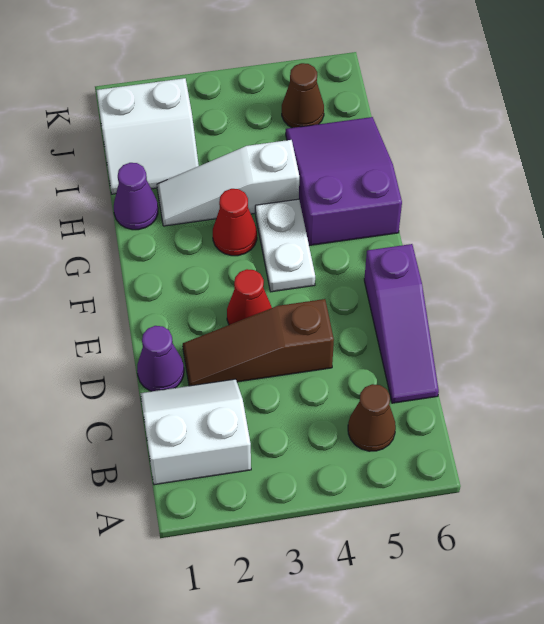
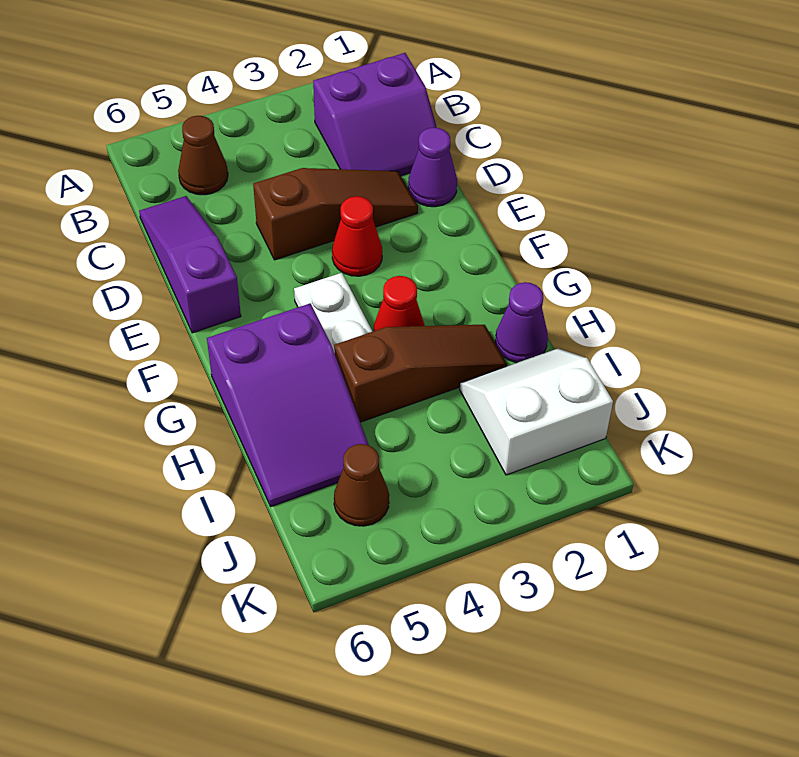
white slope B1:C2 level 1 top B -> purple slope B1:C2 level 1 top B
white slope H2:H4 level 1 top 4 -> brown slope H2:H4 level 1 top 4

